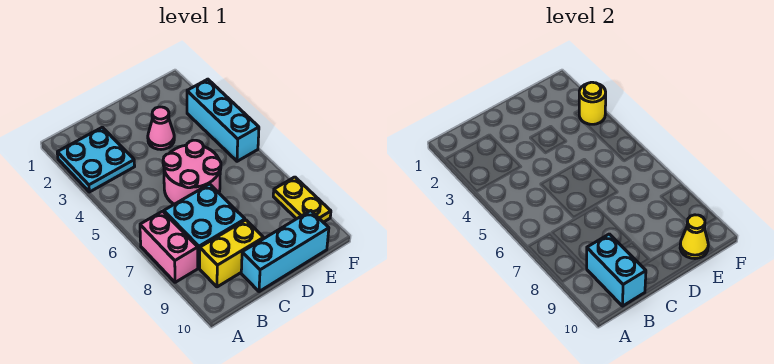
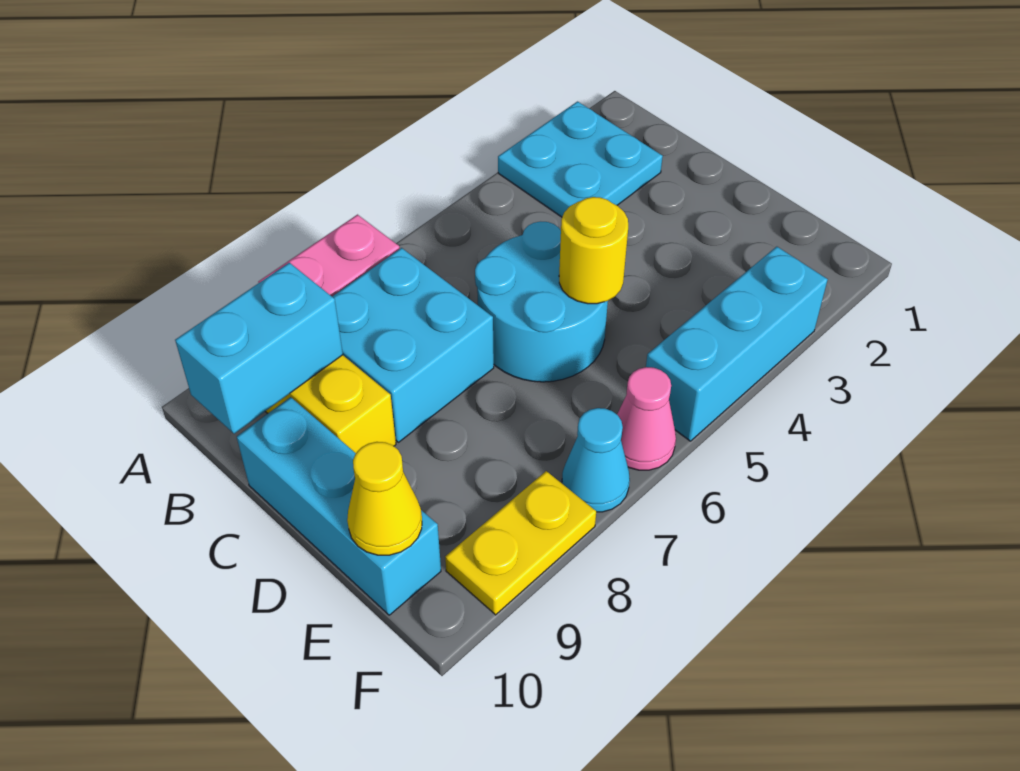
pink round brick C5:D6 level 1 -> cyan round brick C5:D6 level 1
pink cone D3 level 1 -> pink cone F6 level 1
yellow round brick F3 level 2 -> yellow round brick D5 level 2
none -> cyan cone F7 level 1

